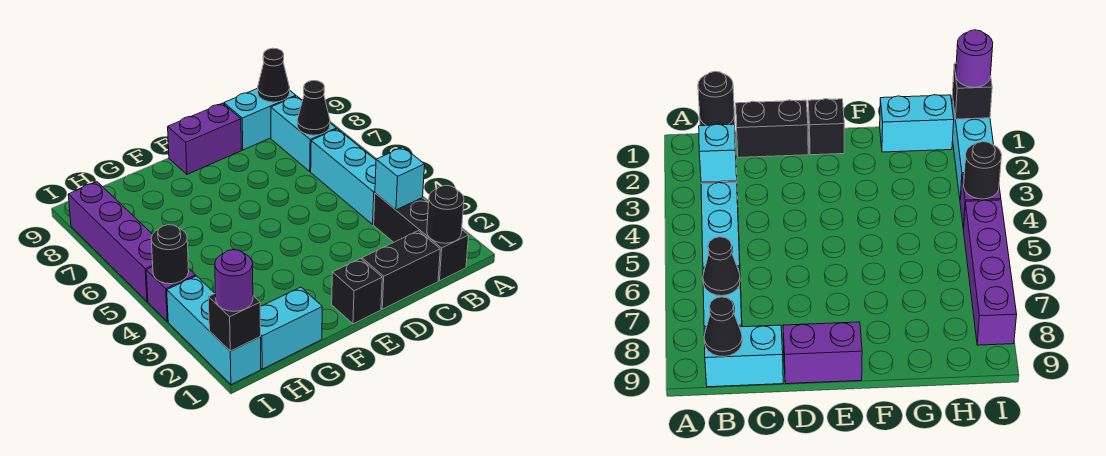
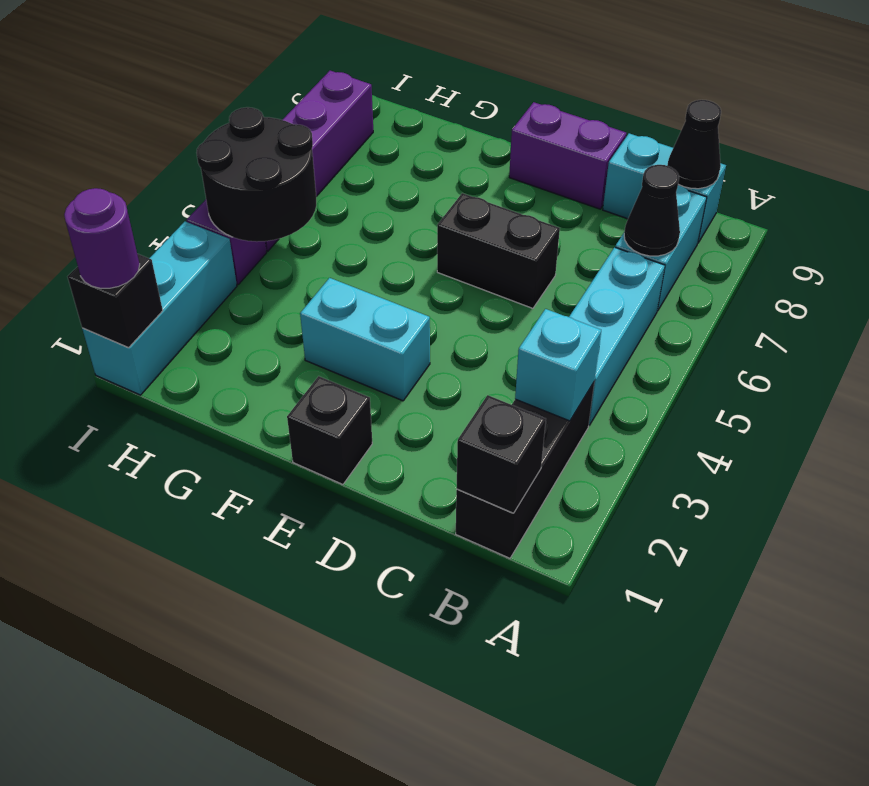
black round brick B1 level 2 -> black brick B1 level 2
black brick C1:D1 level 1 -> black brick D6:E6 level 1
cyan brick G1:H1 level 1 -> cyan brick E3:F3 level 1
black round brick I4 level 2 -> black round brick H4:I5 level 2

